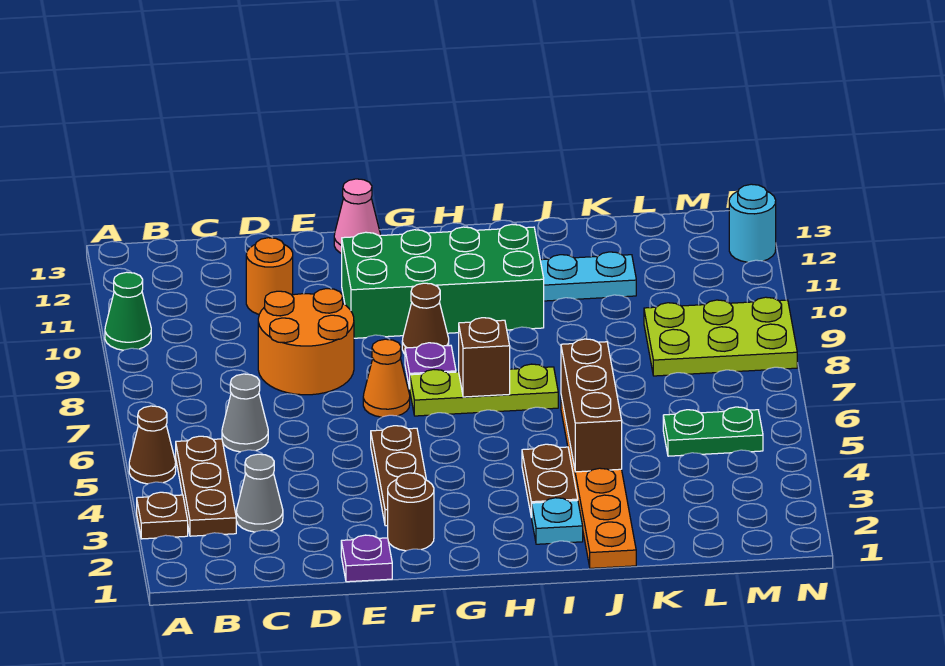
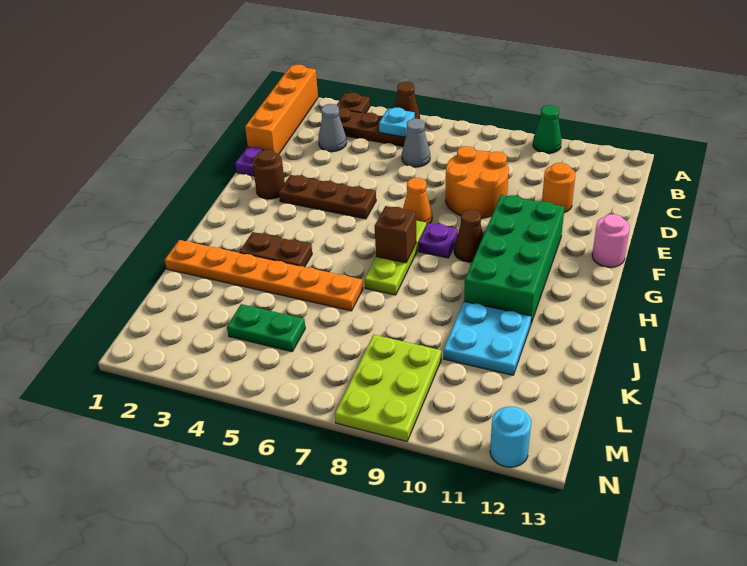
none -> orange brick A1:D1 level 1
pink cone F13 level 1 -> pink round brick F13 level 1
cyan plate I2 level 1 -> cyan plate B5 level 2
brown brick J4:J6 level 2 -> none
cyan plate J11:K11 level 1 -> cyan plate J10:K11 level 1
green plate L5:M5 level 1 -> green plate L4:L5 level 1

